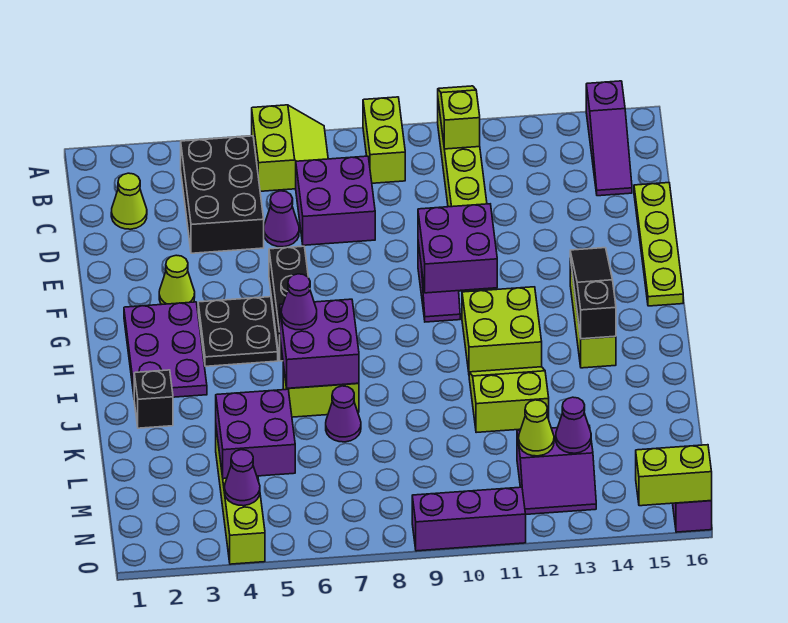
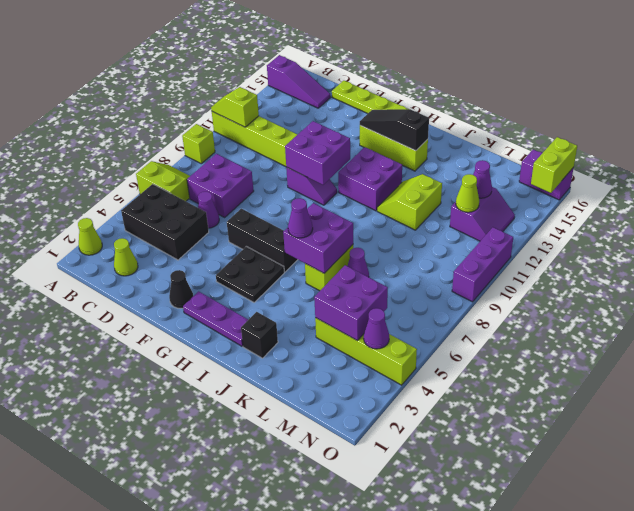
lime brick A9:B9 level 1 -> lime brick A9 level 1
none -> black cone F2 level 1
lime cone F3 level 1 -> lime cone A2 level 1
purple plate G2:I3 level 1 -> purple plate G2:I2 level 1
lime brick H11:I12 level 1 -> purple brick H11:I12 level 1

